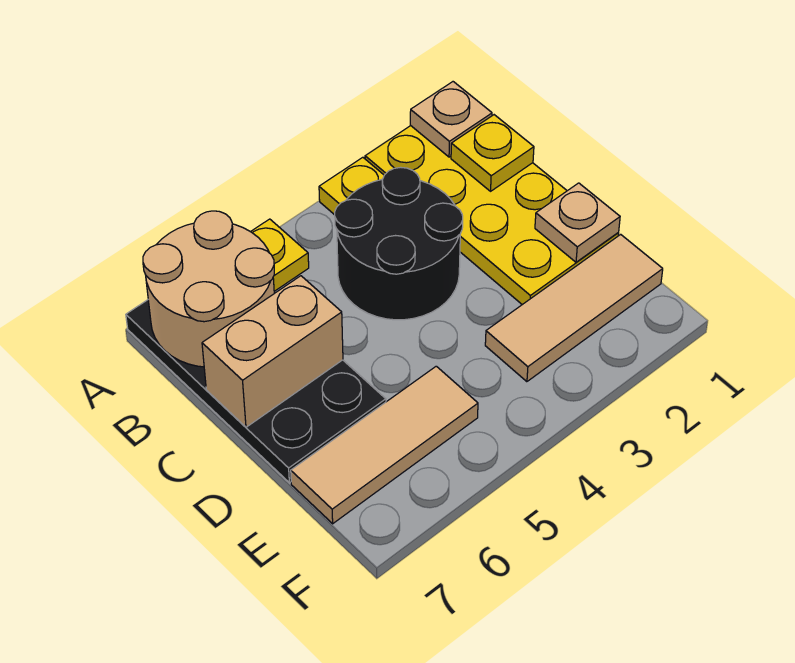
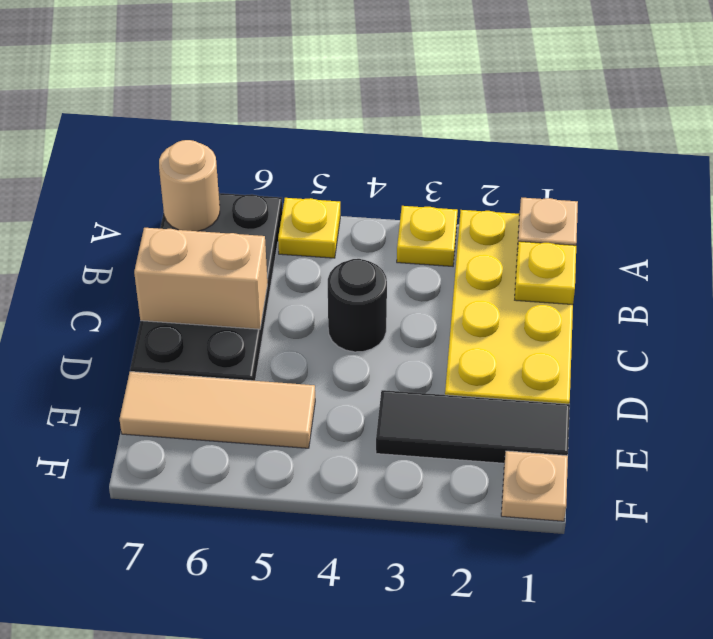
tan round brick A6:B7 level 2 -> tan round brick A7 level 2
black round brick B3:C4 level 1 -> black round brick C4 level 1
tan plate D1 level 2 -> tan plate F1 level 1
tan tile E1:E3 level 1 -> black tile E1:E3 level 1

